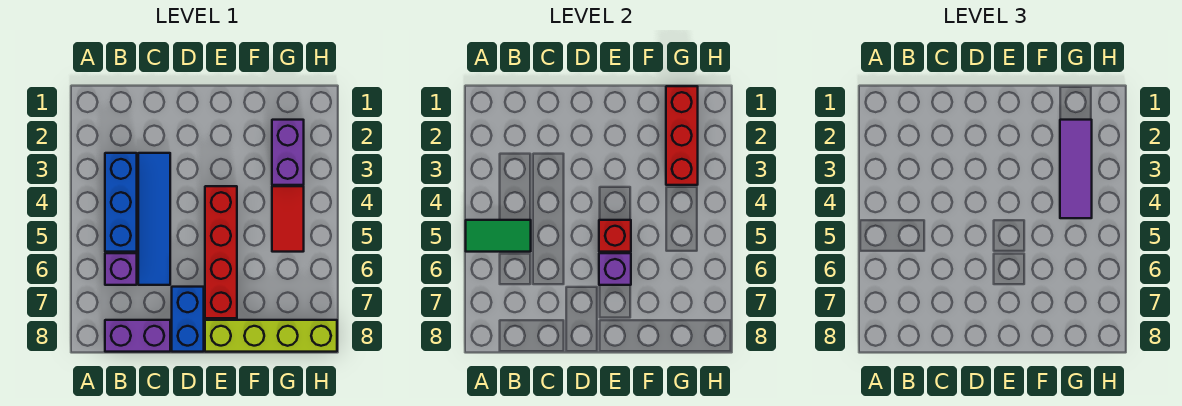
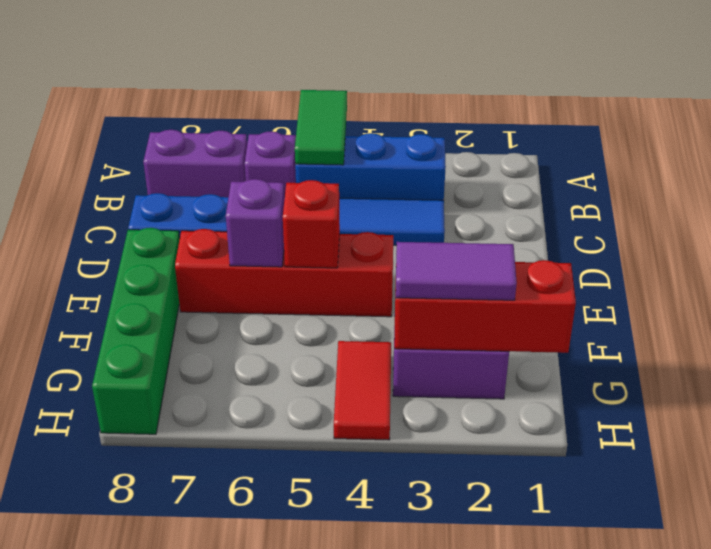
purple brick B8:C8 level 1 -> purple brick B7:B8 level 1
lime brick E8:H8 level 1 -> green brick E8:H8 level 1
purple tile G2:G4 level 3 -> purple tile G2:G3 level 3
red tile G4:G5 level 1 -> red tile G4:H4 level 1

